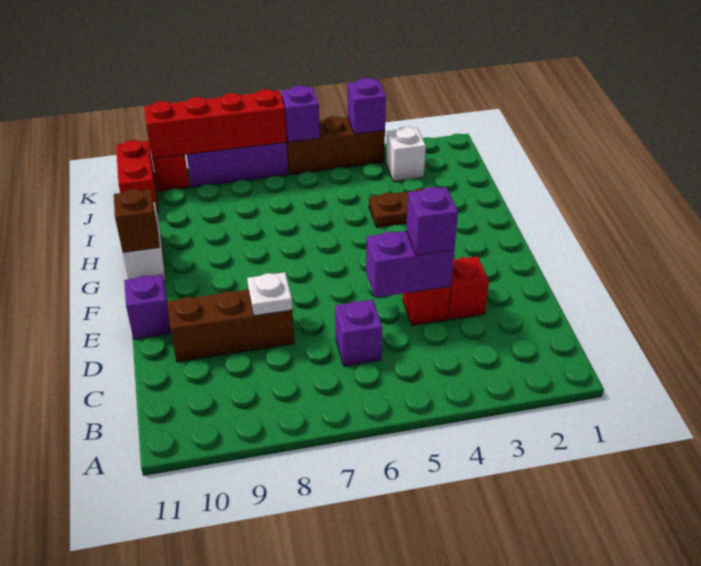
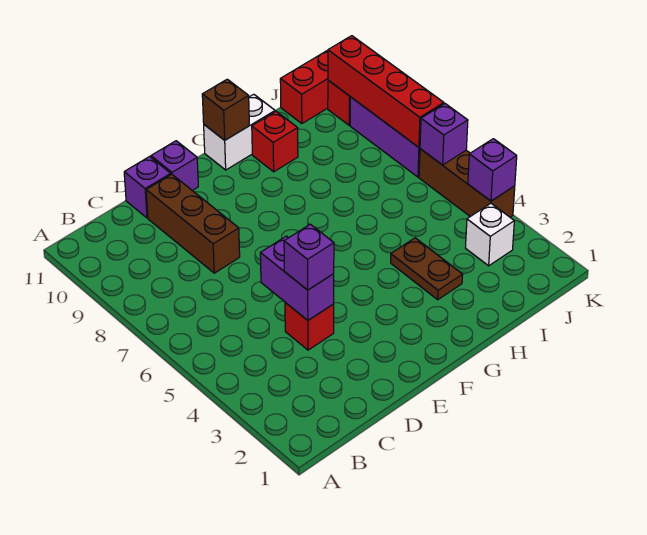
purple brick C6 level 1 -> purple brick D11 level 1
red brick D3 level 1 -> red brick H10 level 1
white plate D8 level 2 -> none

